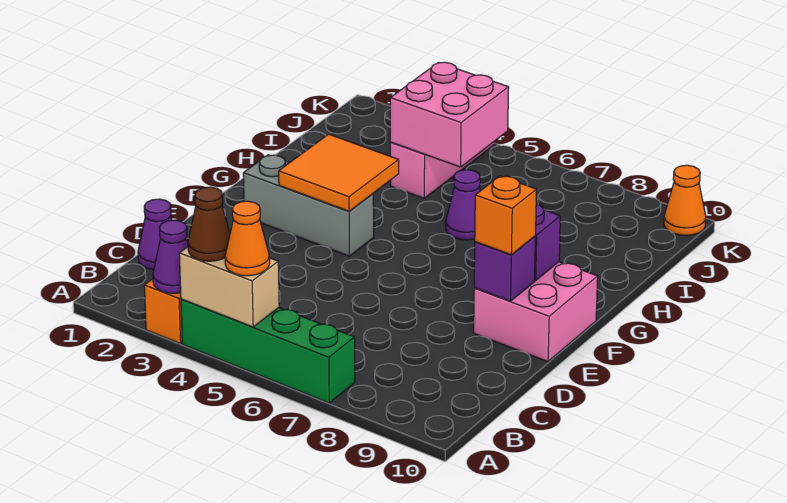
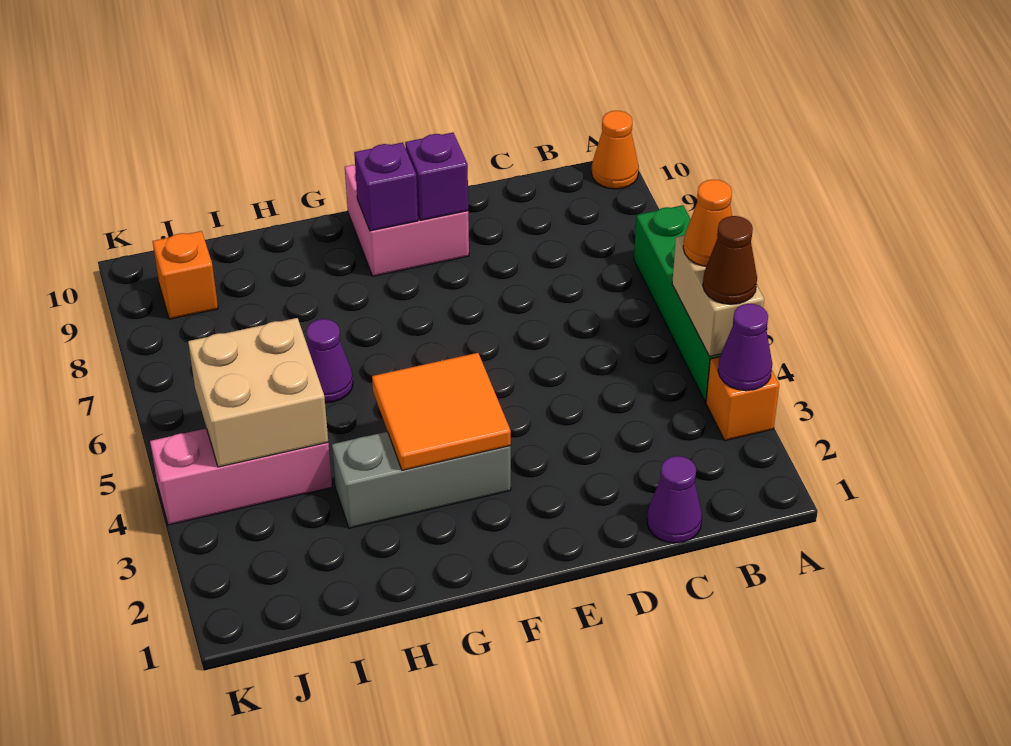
orange brick E9 level 3 -> orange brick J9 level 1
grey brick F2:F4 level 1 -> grey brick F3:H3 level 1
pink brick I4:J5 level 2 -> tan brick I4:J5 level 2
orange cone K10 level 1 -> orange cone A10 level 1

